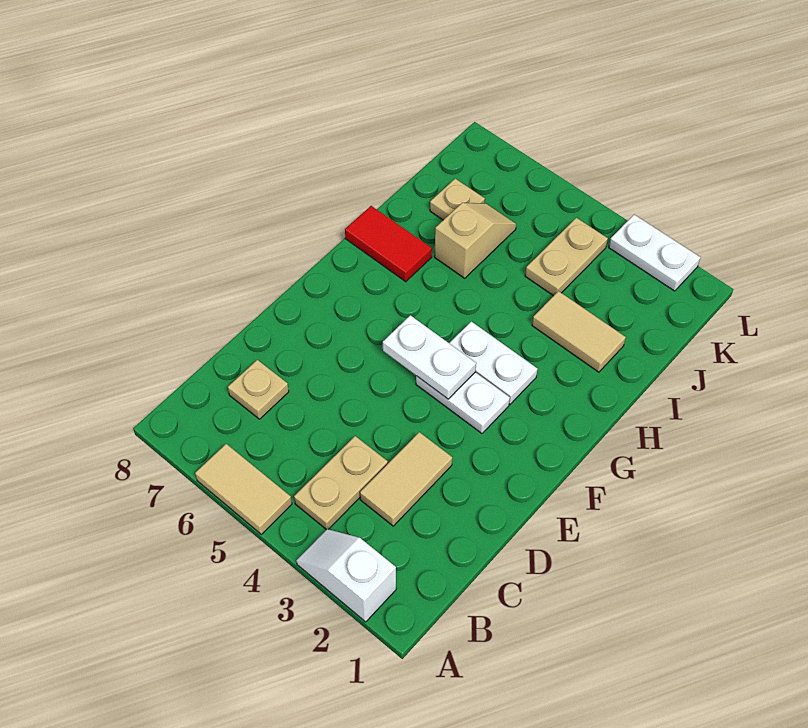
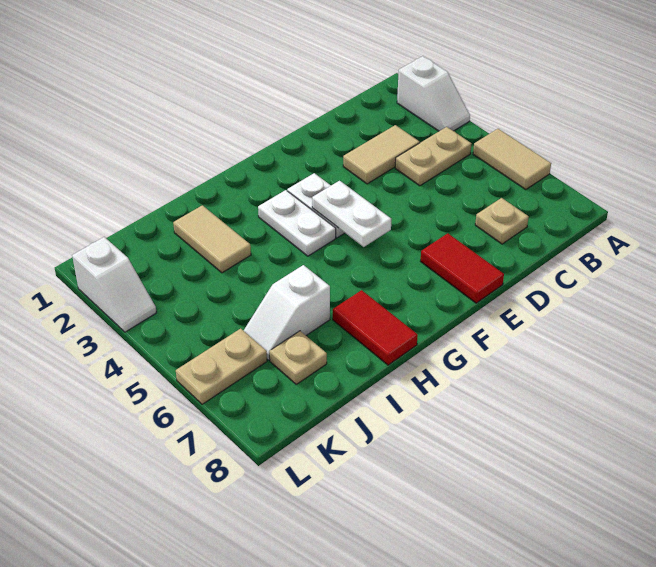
none -> red tile E7:E8 level 1
tan slope I6:J6 level 1 top I -> white slope I6:J6 level 1 top I
tan plate J4:K4 level 1 -> tan plate K6:L6 level 1
white plate L2:L3 level 1 -> white slope L2:L3 level 1 top 2

